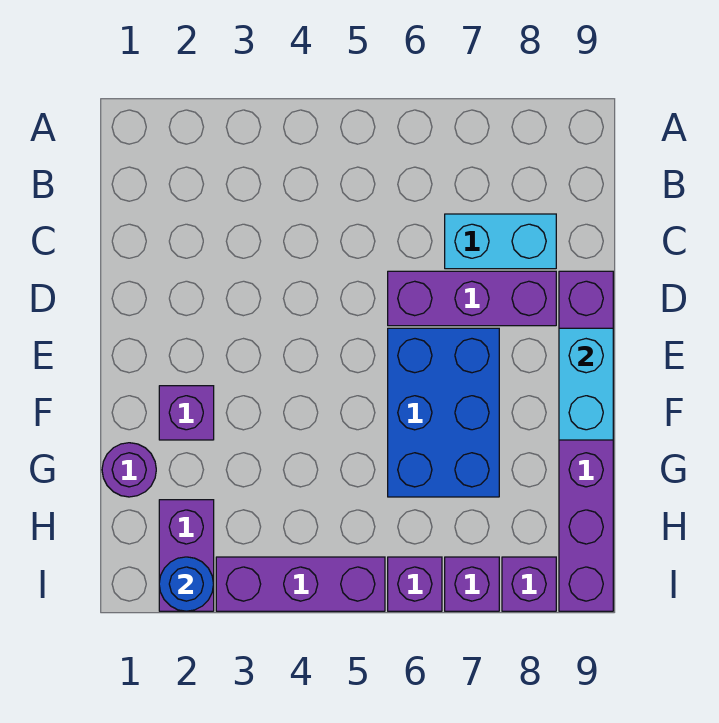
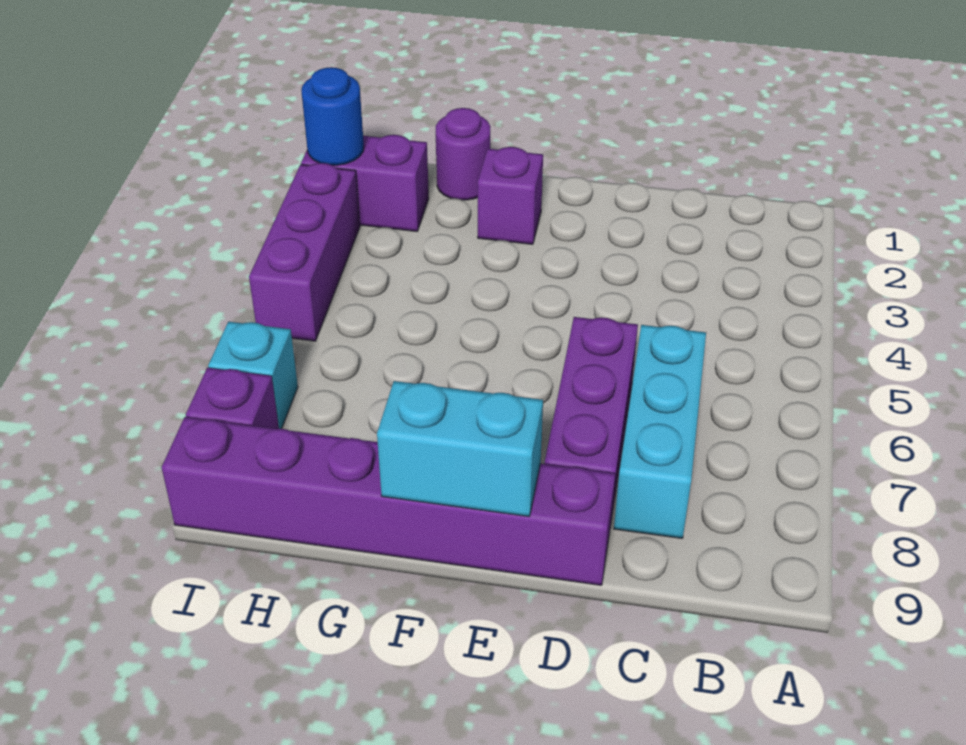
cyan brick C7:C8 level 1 -> cyan brick C6:C8 level 1
blue brick E6:G7 level 1 -> none
purple brick I6 level 1 -> none
purple brick I7 level 1 -> cyan brick I7 level 1

